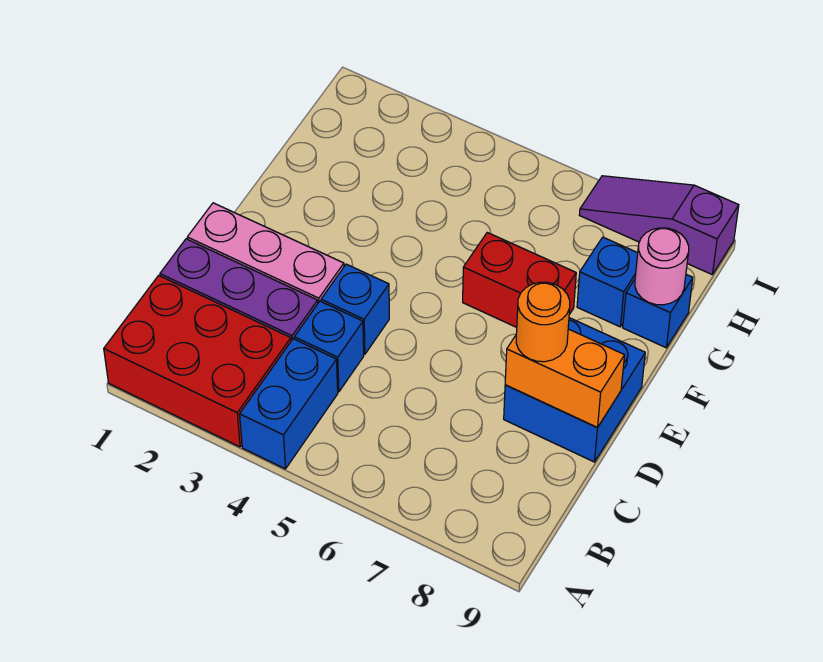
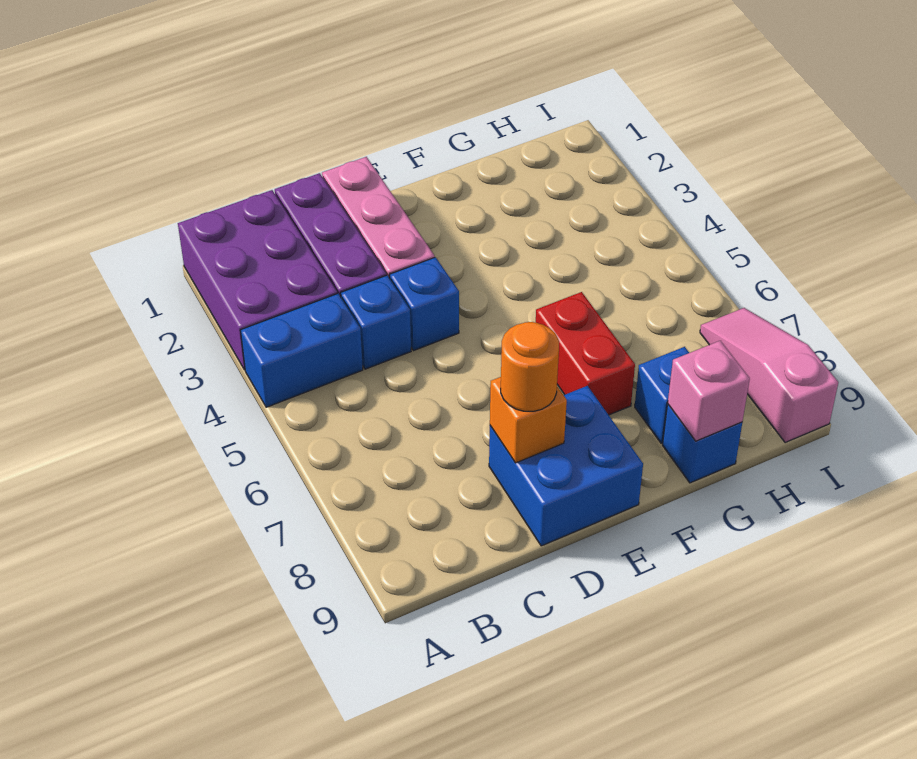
red brick A1:B3 level 1 -> purple brick A1:B3 level 1
orange brick D8:D9 level 2 -> orange brick D8 level 2
pink round brick G9 level 2 -> pink brick G9 level 2
purple slope I7:I9 level 1 top 9 -> pink slope I7:I9 level 1 top 9

